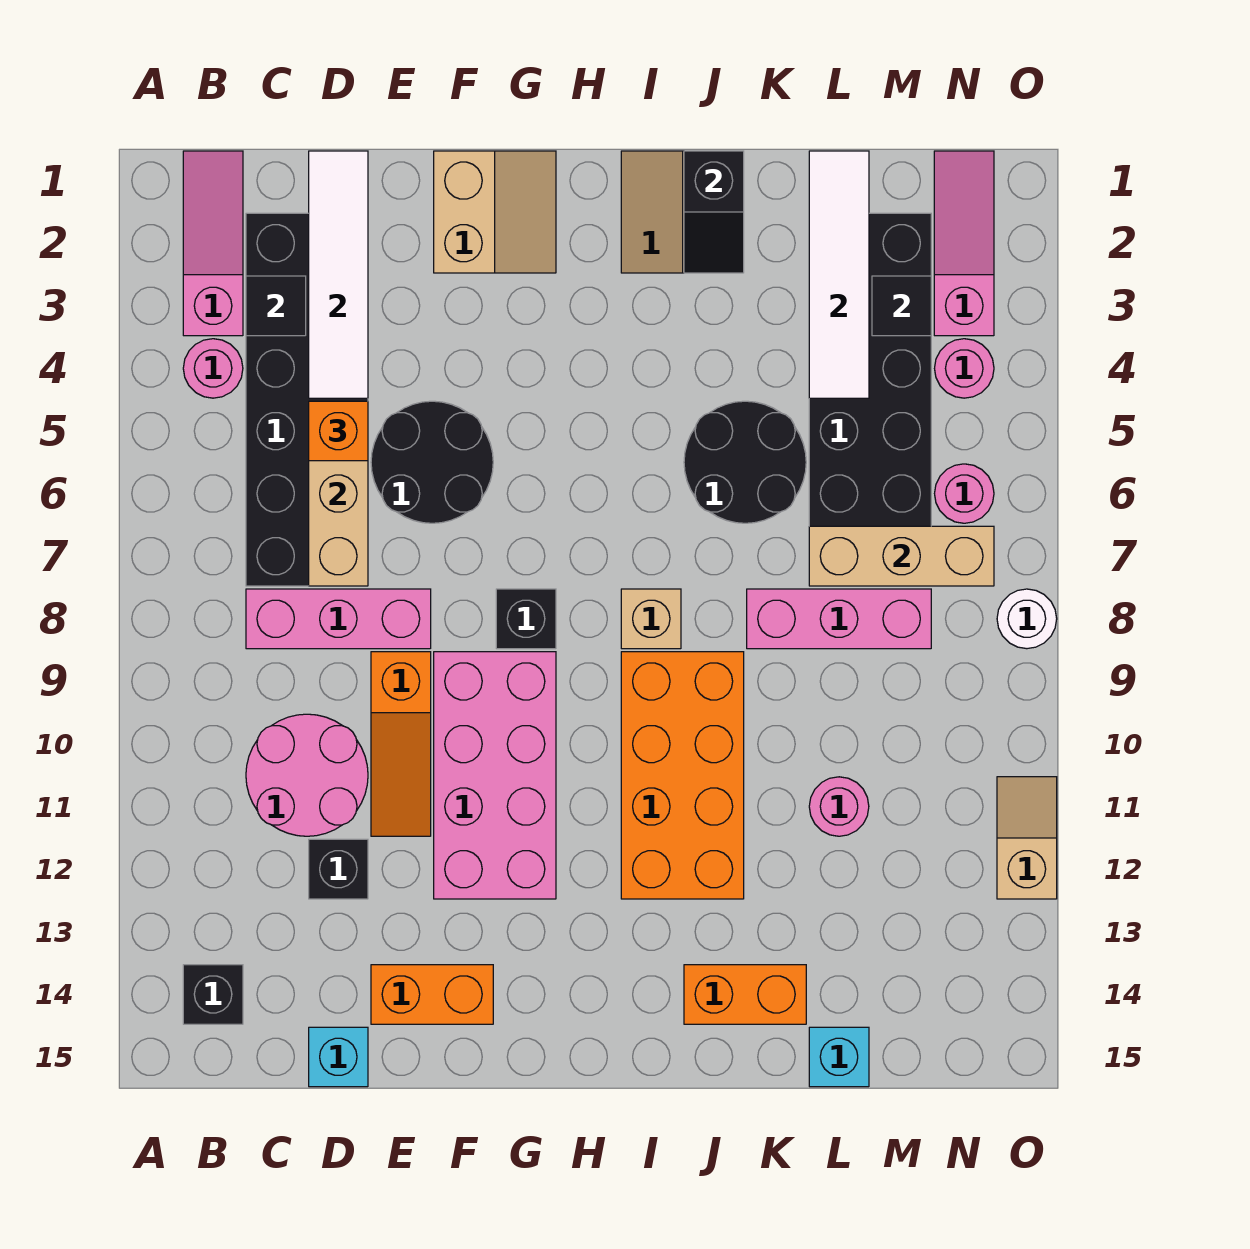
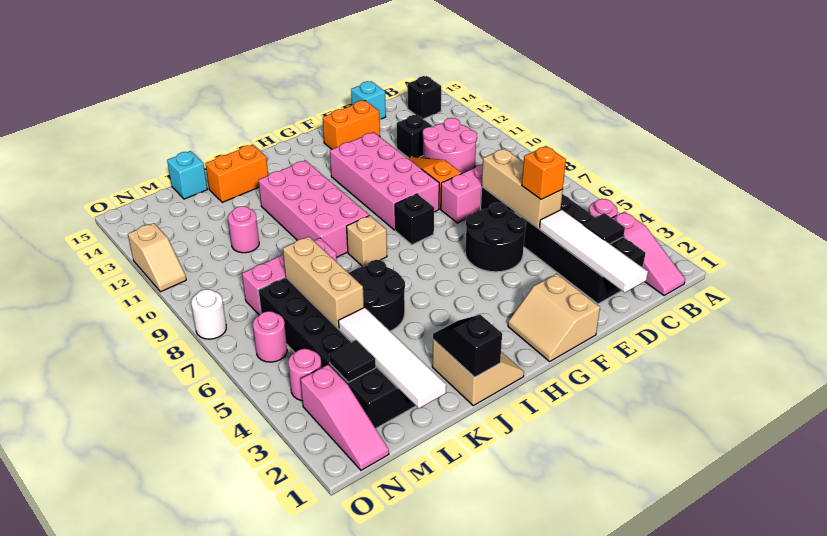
orange brick I9:J12 level 1 -> pink brick I9:J12 level 1
tan brick L7:N7 level 2 -> tan brick L5:L7 level 2

